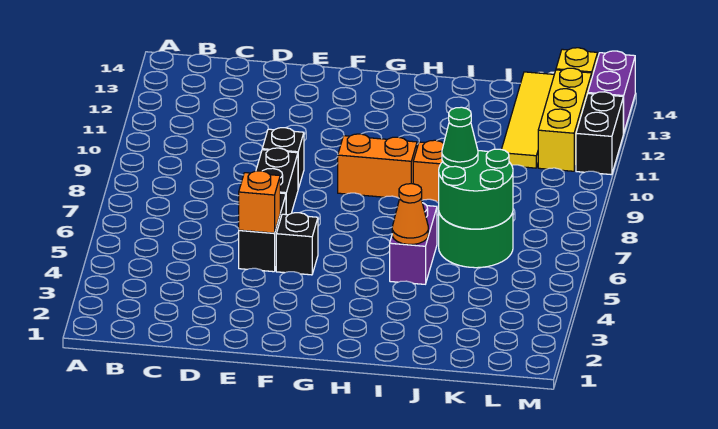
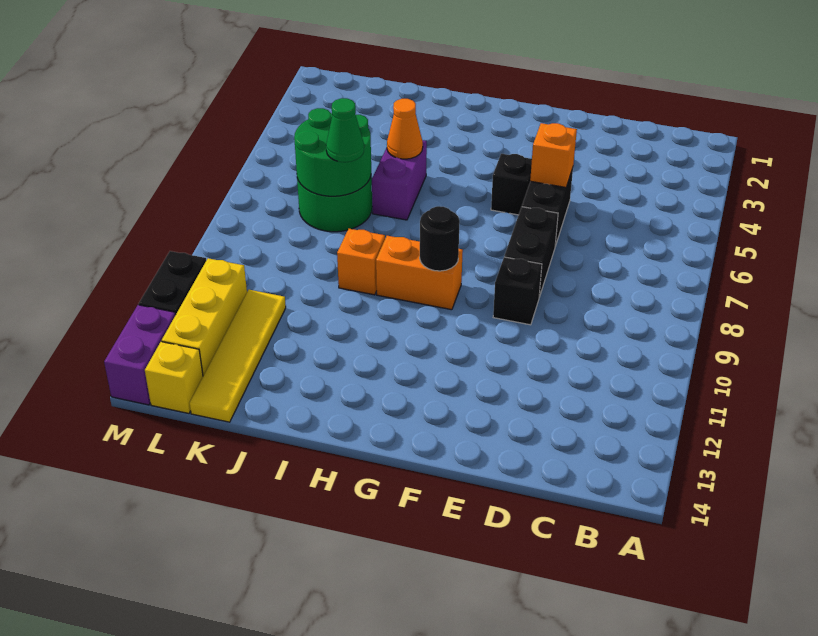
none -> black round brick G9 level 2

